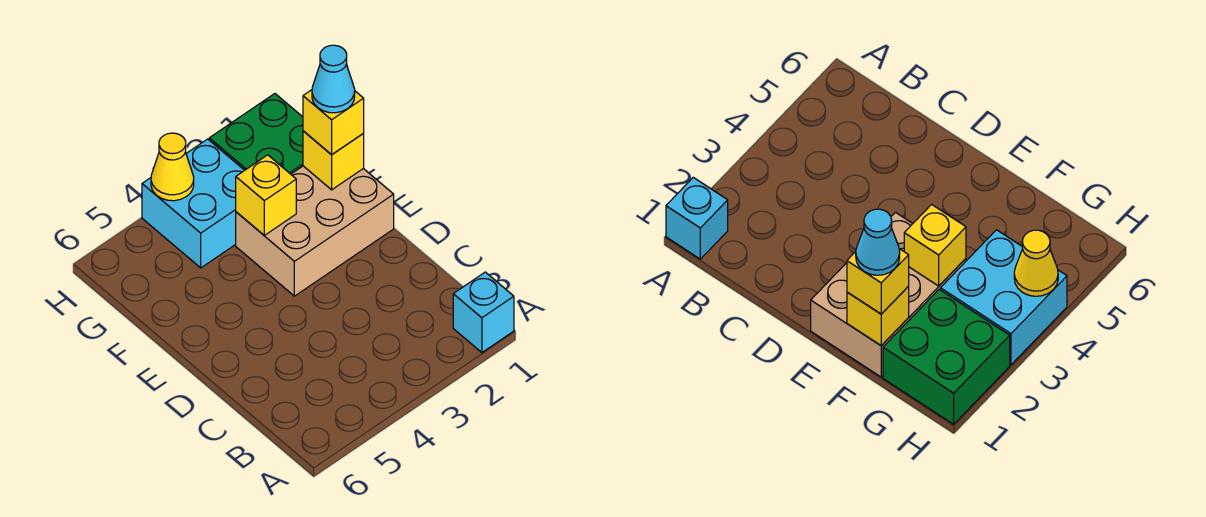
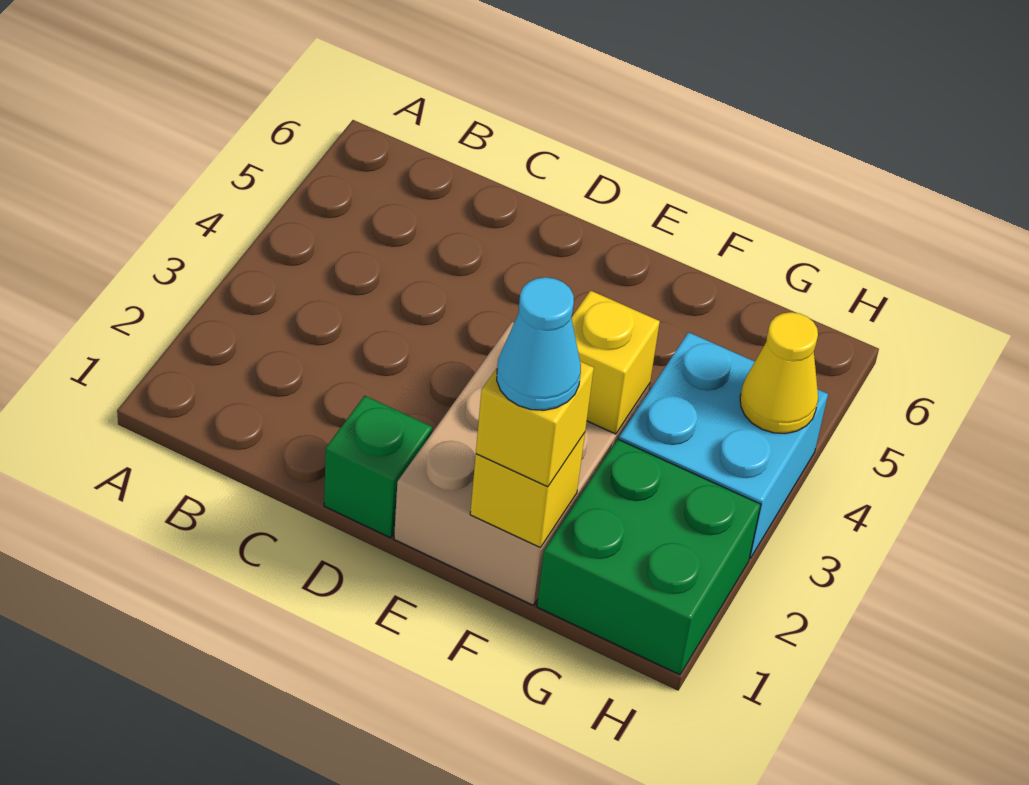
cyan brick A1 level 1 -> none
none -> green brick D1 level 1

